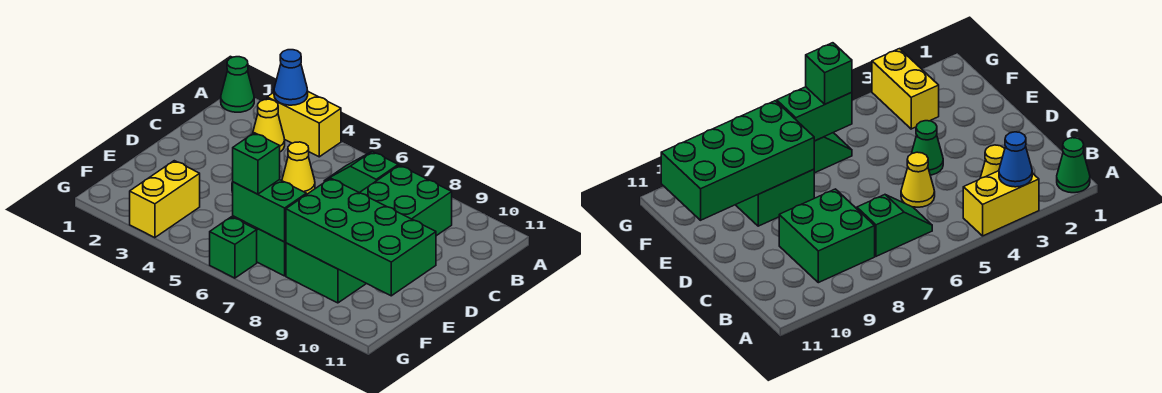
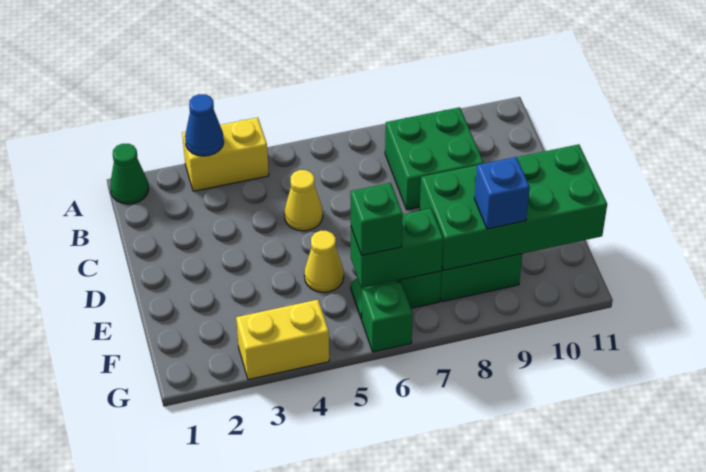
yellow cone B3 level 1 -> yellow cone E5 level 1
green slope B6:B7 level 1 top 7 -> none
green cone D4 level 1 -> none
yellow brick F3:G3 level 1 -> yellow brick G3:G4 level 1
none -> blue brick F9 level 3

